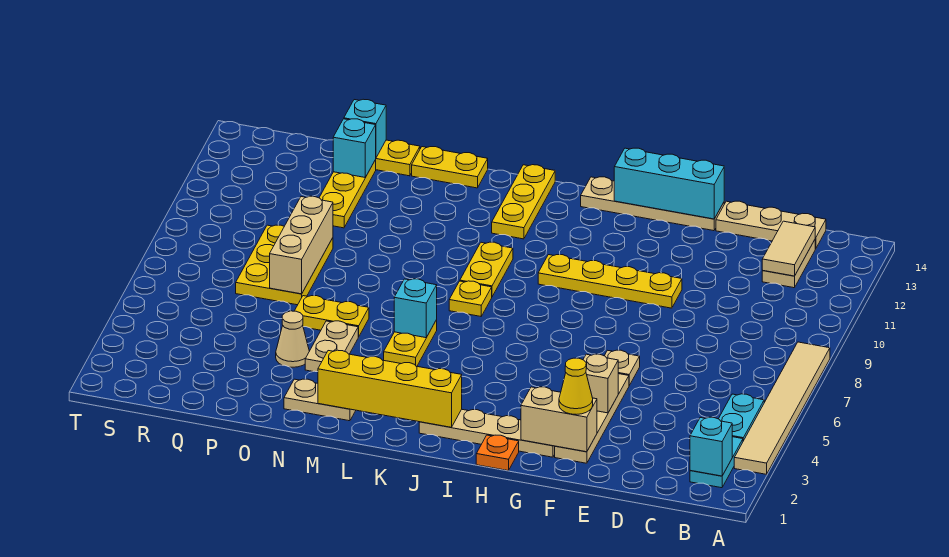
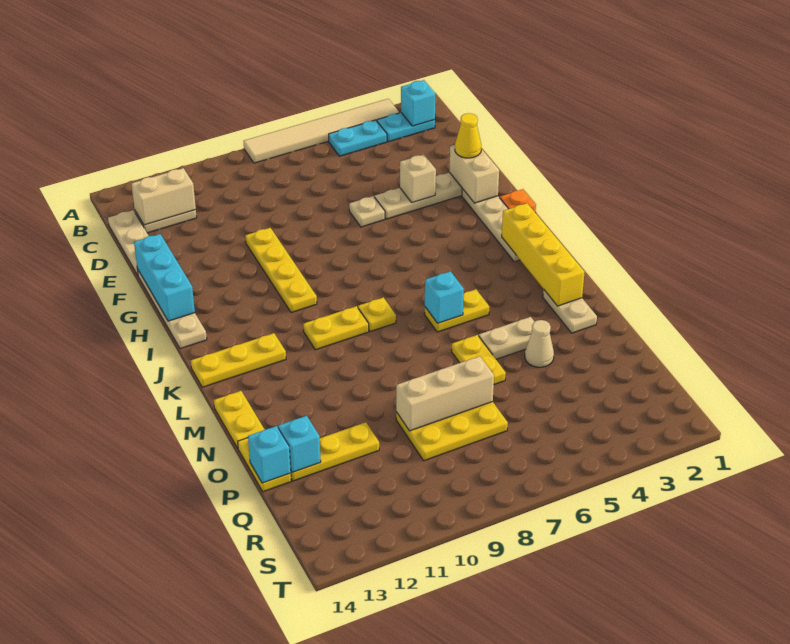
tan tile C12:C13 level 2 -> tan brick C12:C13 level 2

